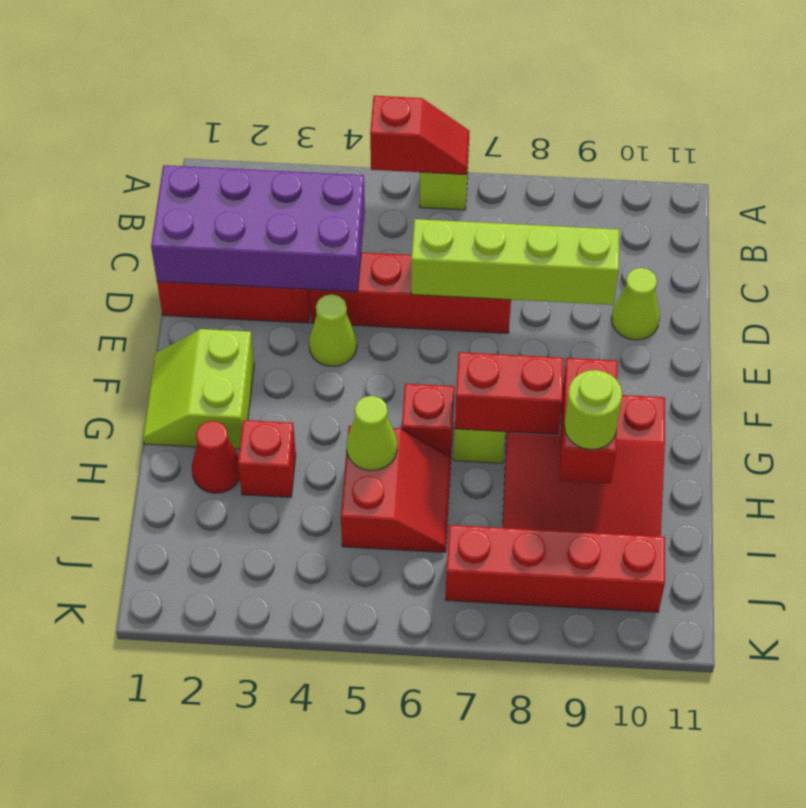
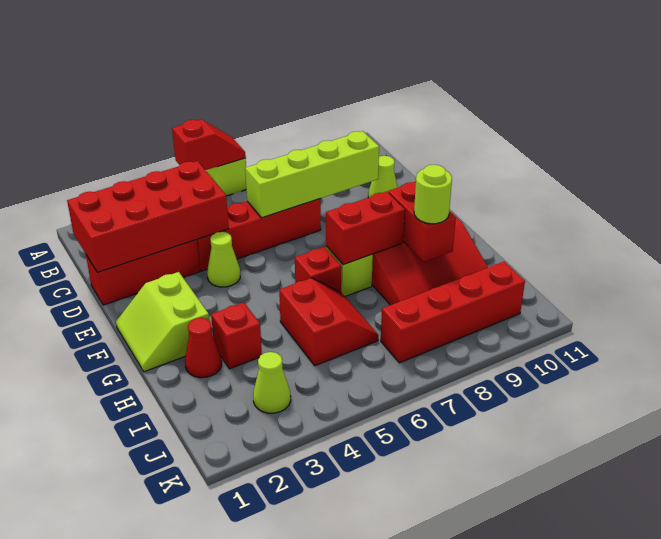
purple brick C1:D4 level 2 -> red brick C1:D4 level 2
lime cone H5 level 2 -> lime cone J3 level 1

